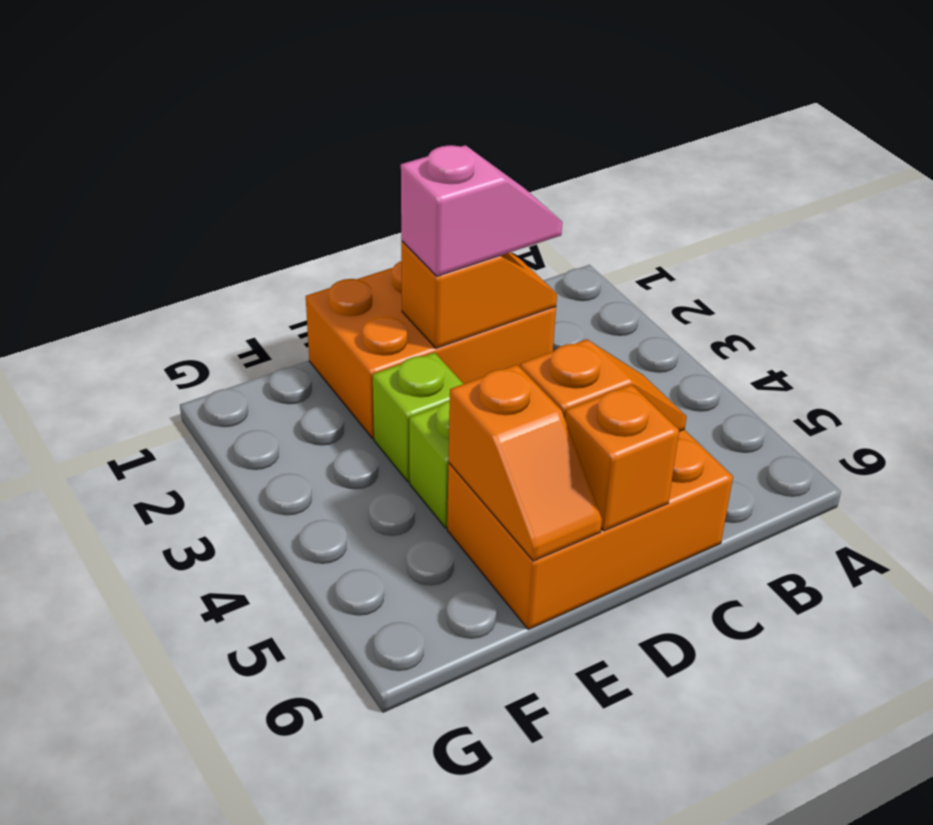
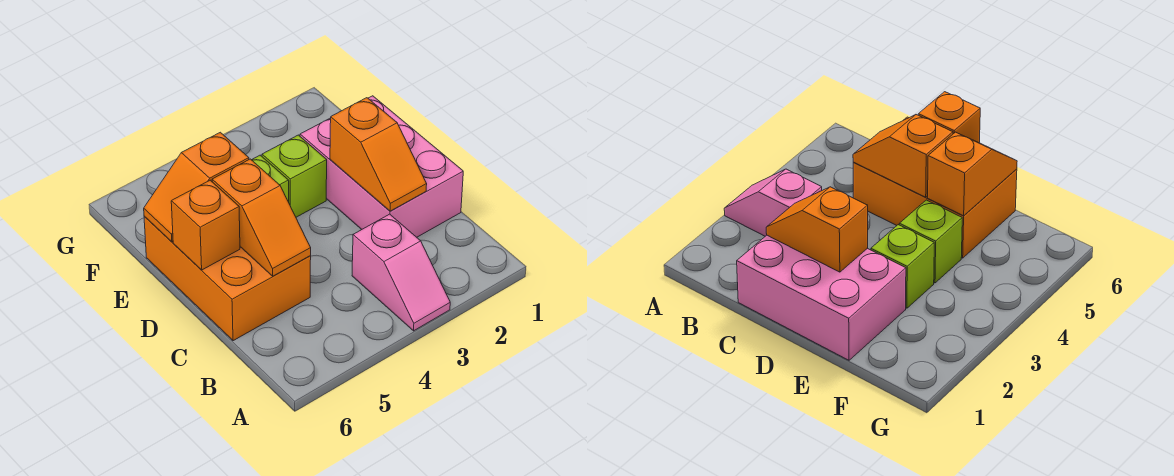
orange brick C1:E2 level 1 -> pink brick C1:E2 level 1
pink slope C2:D2 level 3 top D -> pink slope A3:B3 level 1 top B

